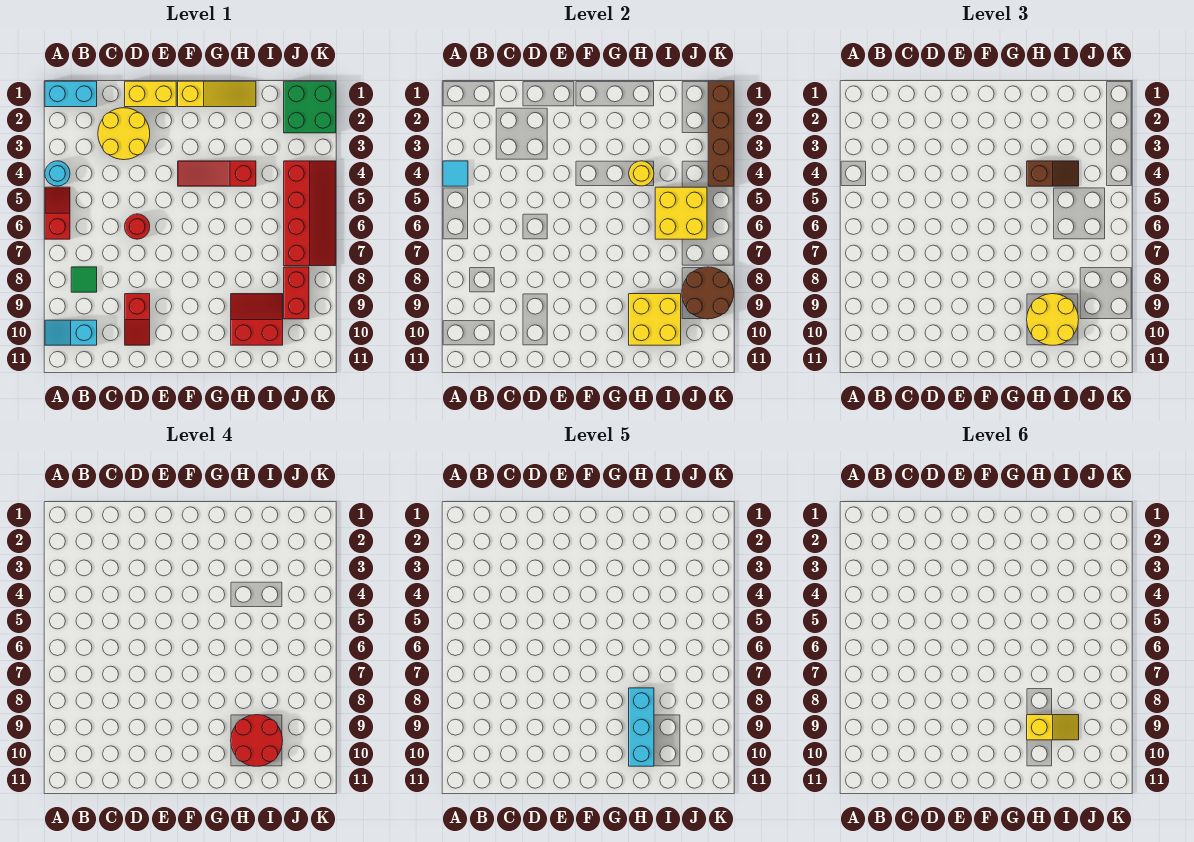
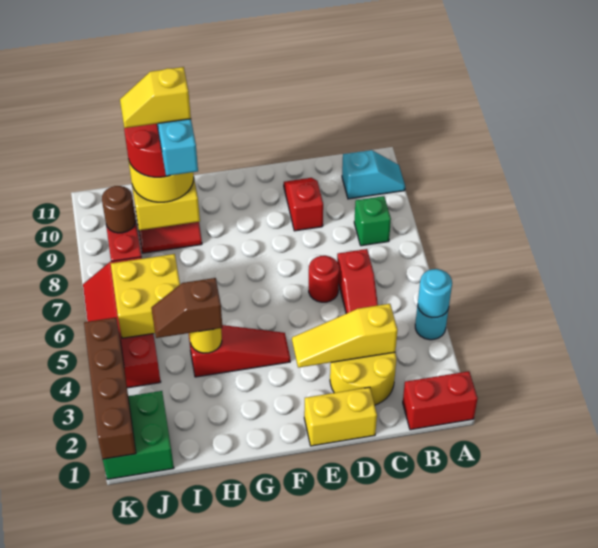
cyan brick A1:B1 level 1 -> red brick A1:B1 level 1
cyan tile A4 level 2 -> cyan round brick A4 level 2
red slope A5:A6 level 1 top 6 -> red slope C5:C6 level 1 top 6
green tile B8 level 1 -> green brick B8 level 1
yellow slope F1:H1 level 1 top F -> yellow slope C3:E3 level 2 top C
brown round brick J8:K9 level 2 -> brown round brick J9 level 2

